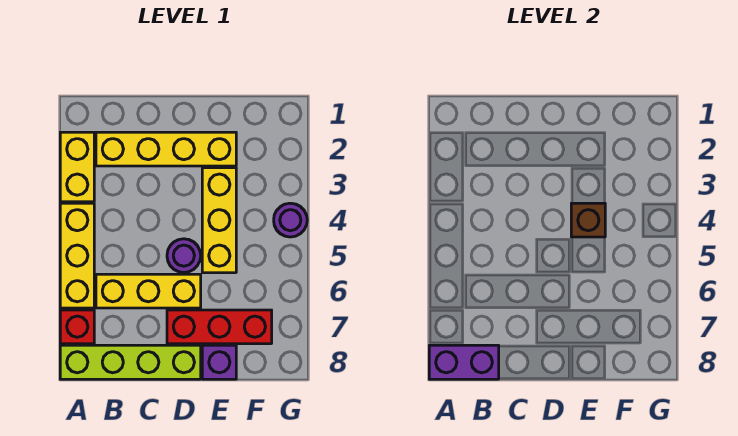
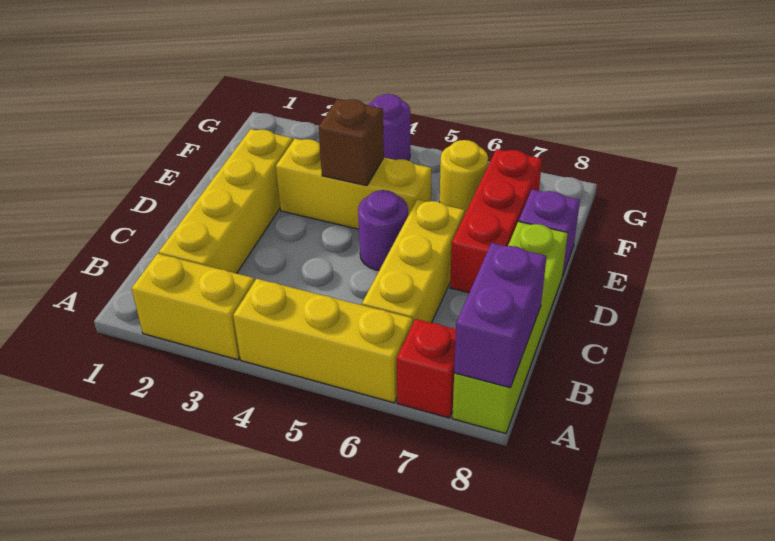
none -> yellow round brick F6 level 1

